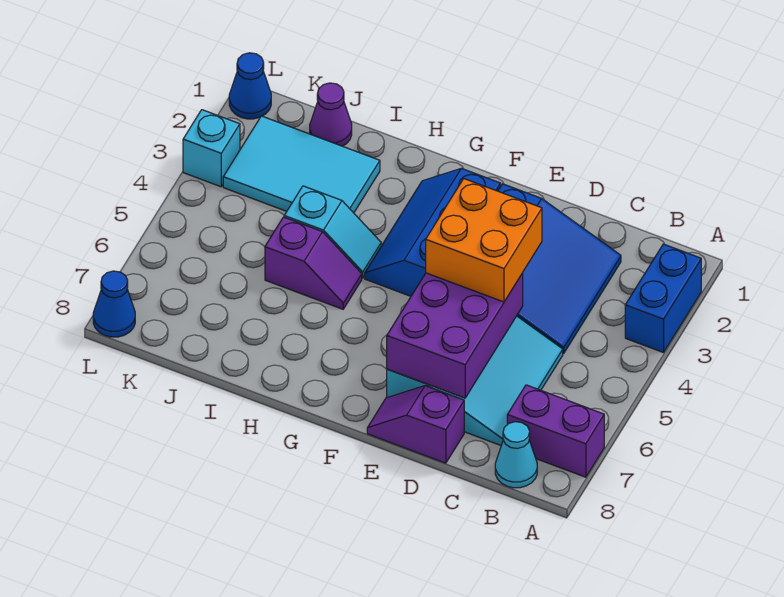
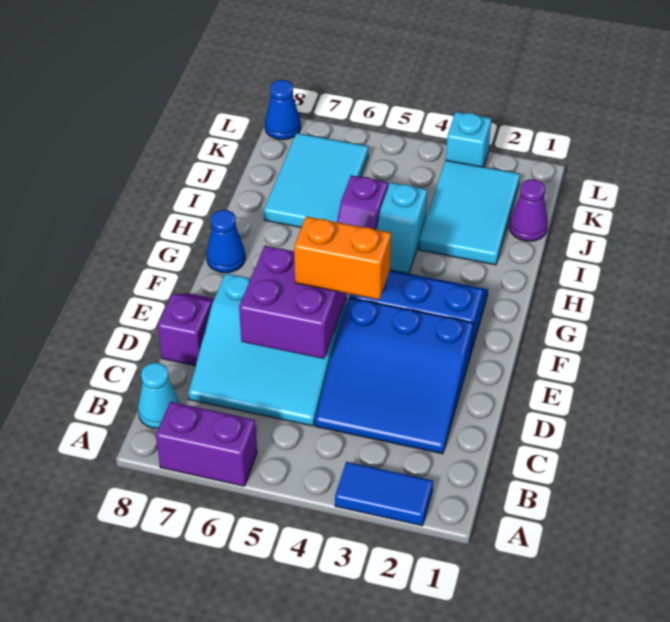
blue brick A2:A3 level 1 -> blue tile A2:A3 level 1
purple brick A7:B7 level 1 -> purple brick A6:A7 level 1
orange brick D4:E5 level 3 -> orange brick E4:E5 level 3
purple brick D5:E7 level 2 -> purple brick D5:E6 level 2
none -> cyan tile I6:K7 level 1
blue cone L1 level 1 -> blue cone G8 level 1

